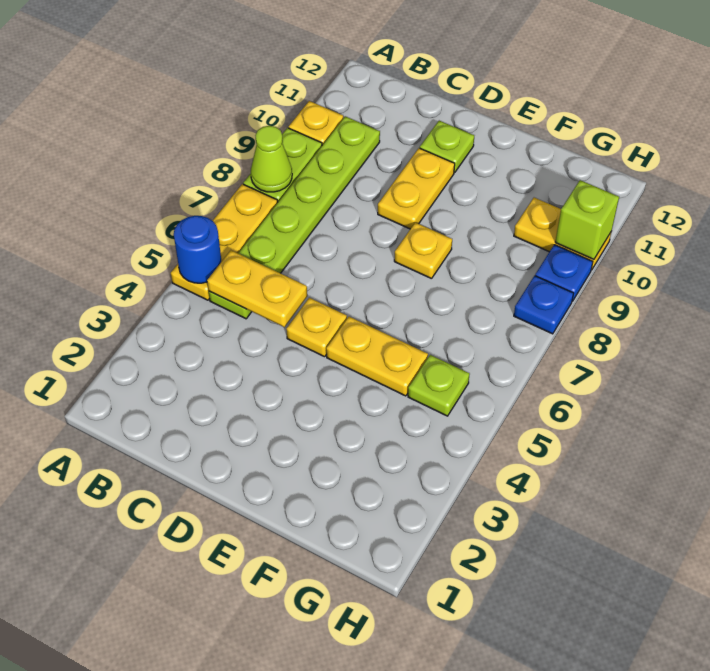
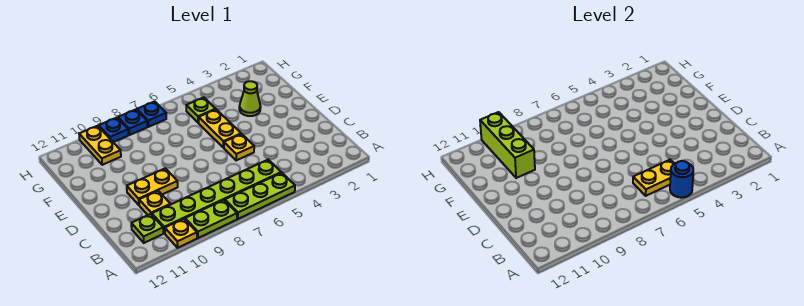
yellow plate A5:A7 level 1 -> lime plate A5:A7 level 1
lime cone A8 level 2 -> lime cone F3 level 1
yellow plate B5:C5 level 2 -> yellow plate B5:B6 level 2
lime plate D11 level 1 -> lime plate B11 level 1
yellow plate E8 level 1 -> yellow plate C10 level 1
none -> blue plate H7 level 1
lime brick H10 level 2 -> lime brick F10:H10 level 2

